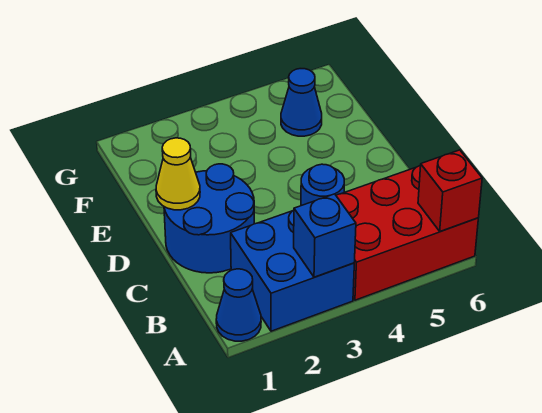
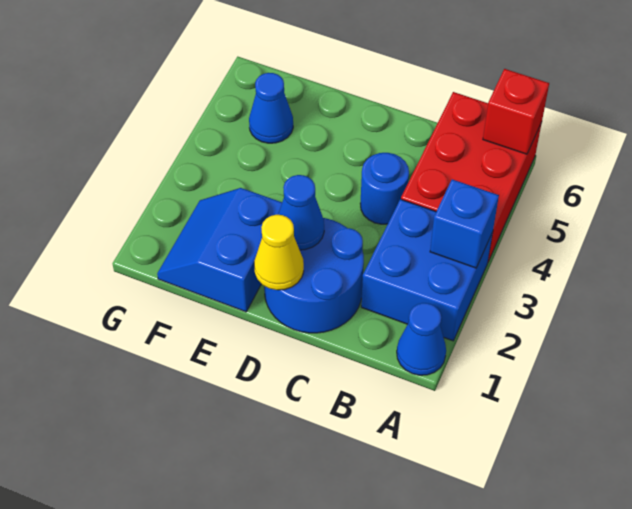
none -> blue cone D2 level 2
none -> blue slope E1:F2 level 1 top E

